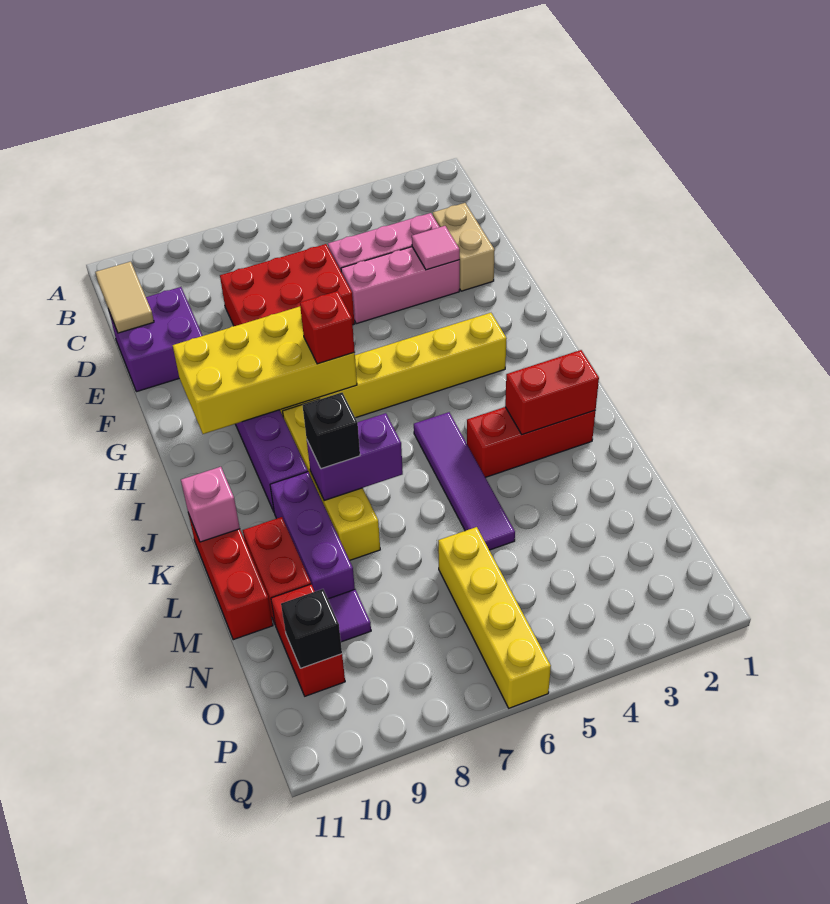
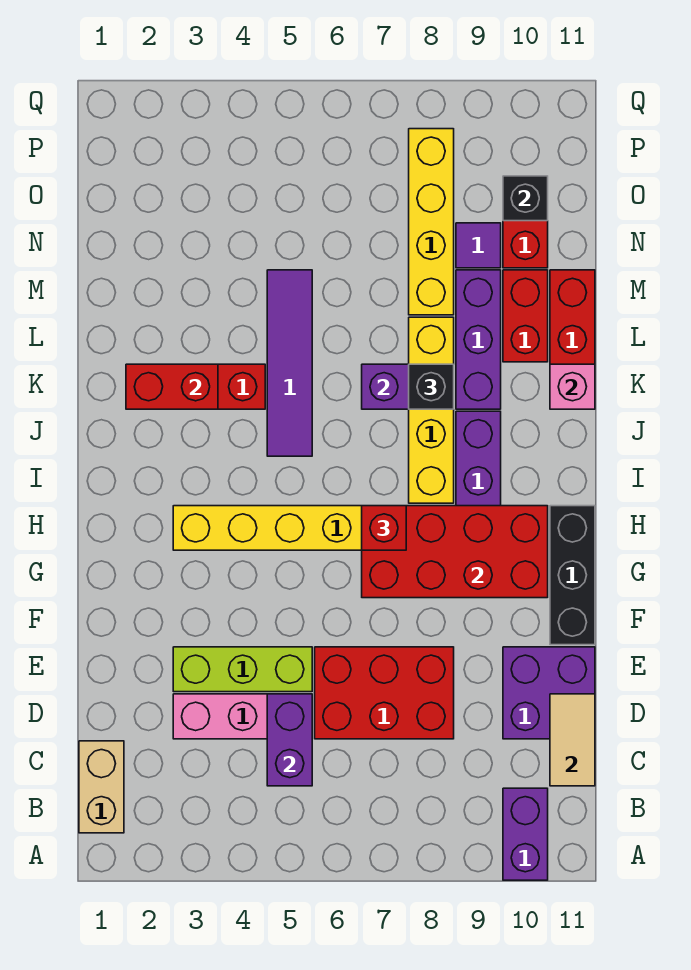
none -> purple brick A10:B10 level 1
none -> purple brick C5:D5 level 2
tan brick D2:E2 level 1 -> tan brick B1:C1 level 1
pink brick E3:E5 level 1 -> lime brick E3:E5 level 1
pink tile E3 level 2 -> none
none -> black brick F11:H11 level 1
yellow brick G7:H10 level 2 -> red brick G7:H10 level 2
yellow brick N6:Q6 level 1 -> yellow brick M8:P8 level 1

